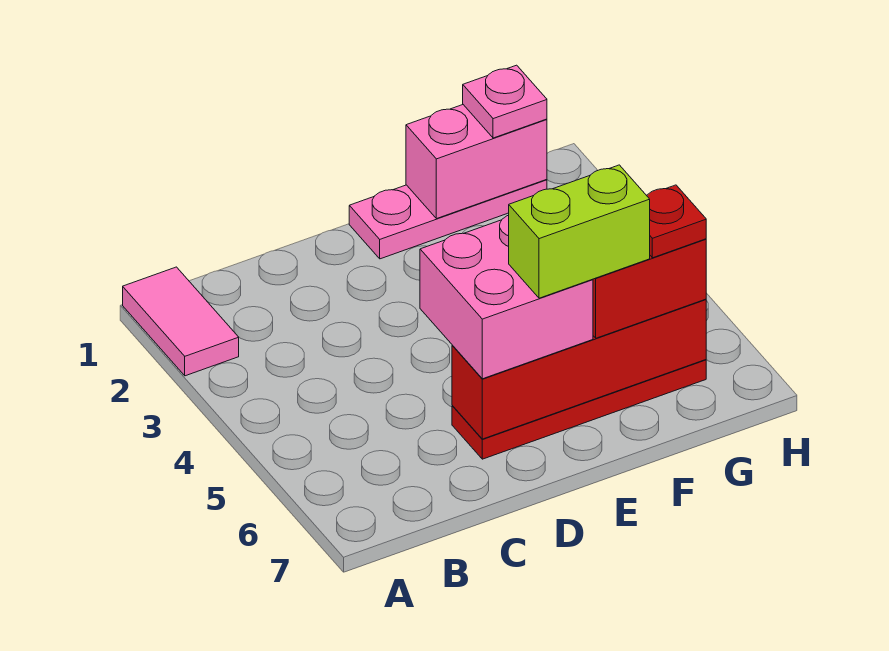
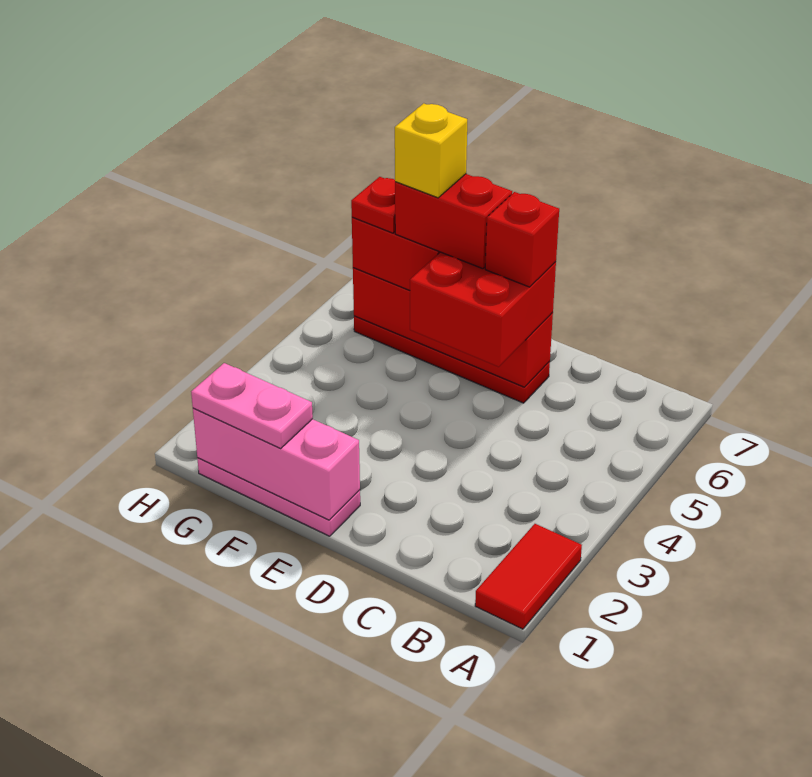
pink tile A1:A2 level 1 -> red tile A1:A2 level 1
pink brick D5:E6 level 3 -> red brick D5:E6 level 3
none -> red brick D6 level 4
lime brick E6:F6 level 4 -> red brick E6:F6 level 4
pink brick F1:G1 level 2 -> pink brick E1:G1 level 2
none -> yellow brick F6 level 5
pink plate G1 level 3 -> pink plate F1:G1 level 3

